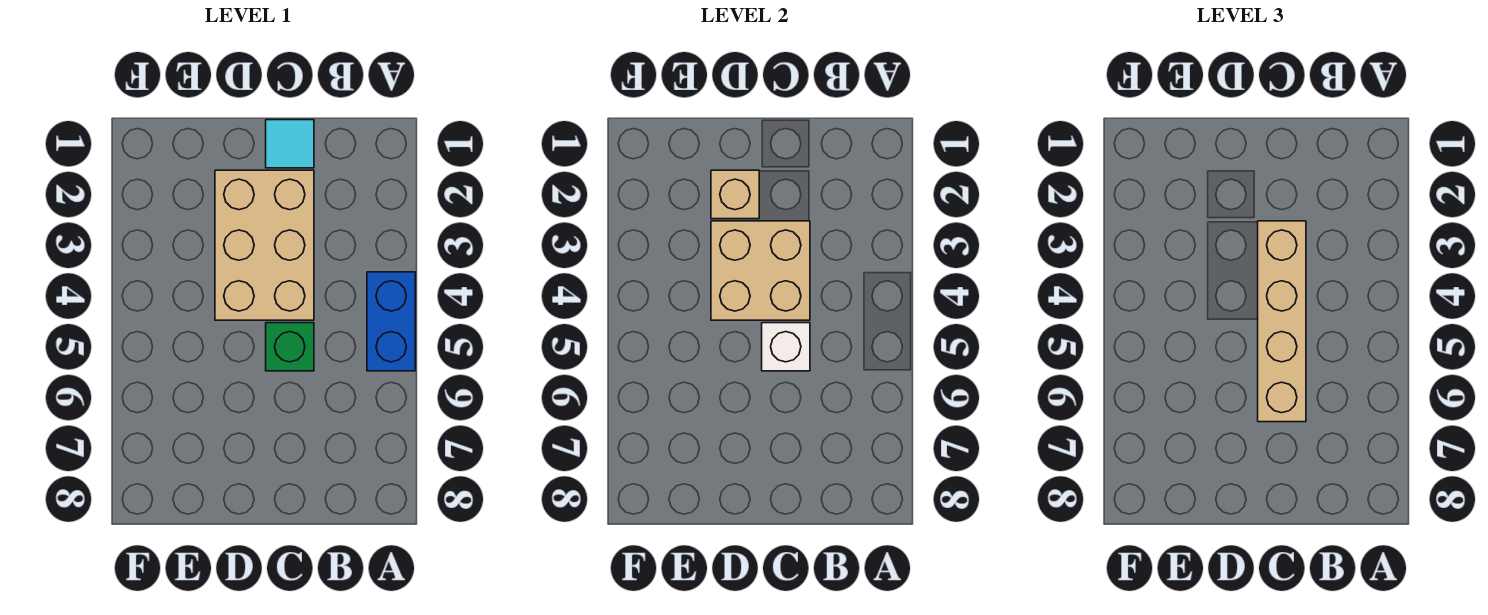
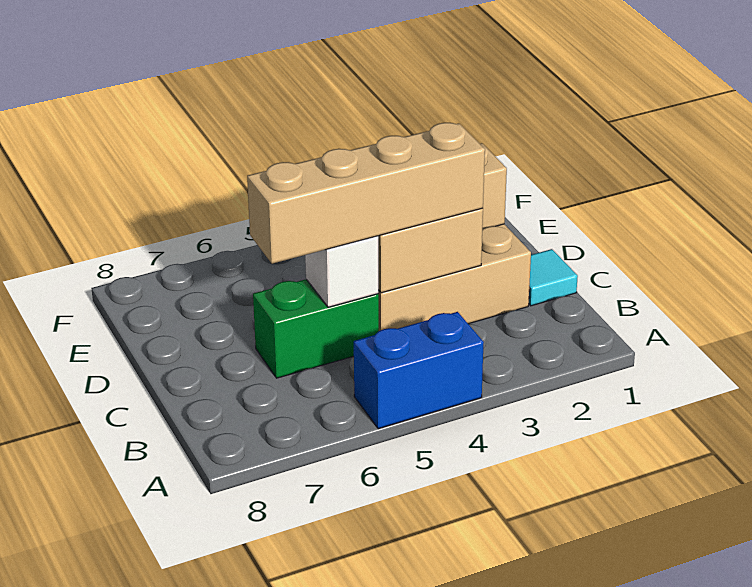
green brick C5 level 1 -> green brick C5:C6 level 1

